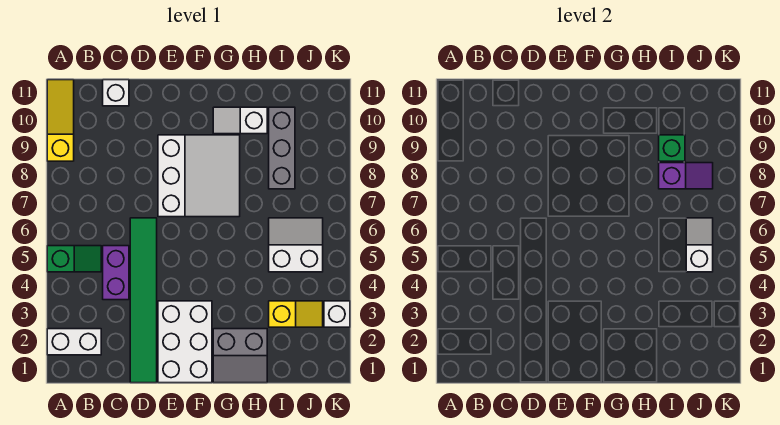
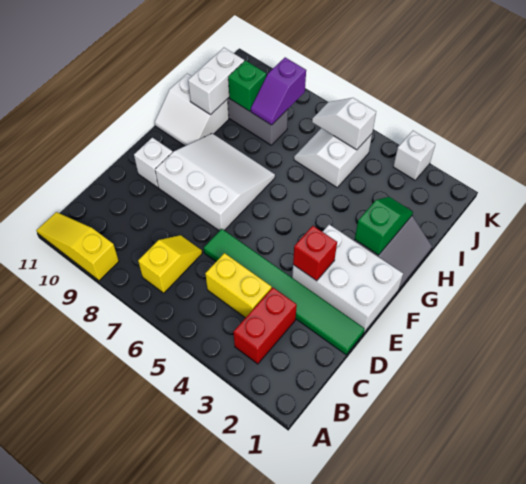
white brick A2:B2 level 1 -> white brick H10:I10 level 2
green slope A5:B5 level 1 top A -> green slope G2:H2 level 2 top G
none -> red brick B3:C3 level 1
purple brick C4:C5 level 1 -> yellow brick C4:C5 level 1
white brick C11 level 1 -> white brick E10 level 1
none -> red brick E3 level 2
white slope G10:H10 level 1 top H -> white slope G10:H11 level 1 top H
yellow slope I3:J3 level 1 top I -> yellow slope B7:C7 level 1 top B
purple slope I8:J8 level 2 top I -> purple slope I8:J8 level 2 top J

